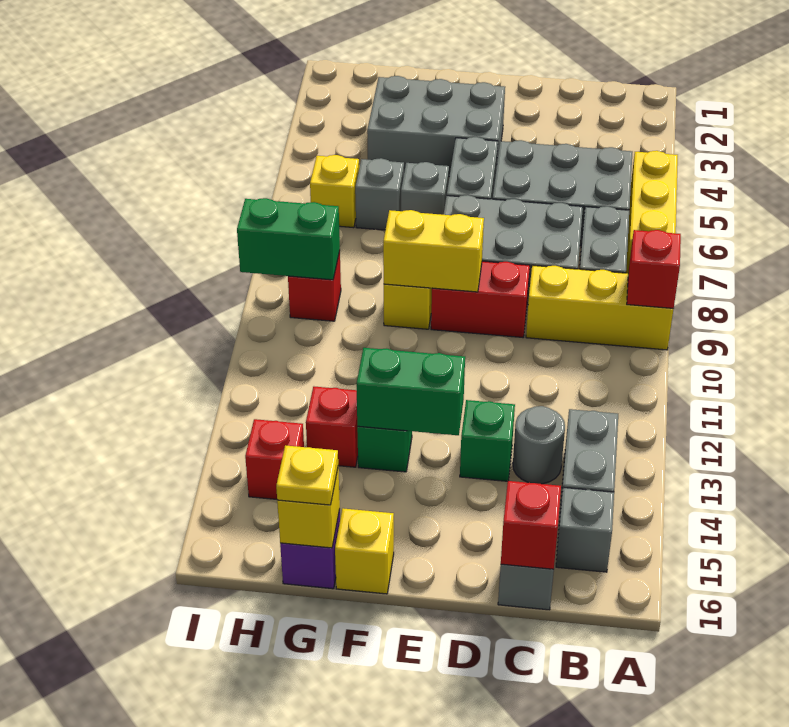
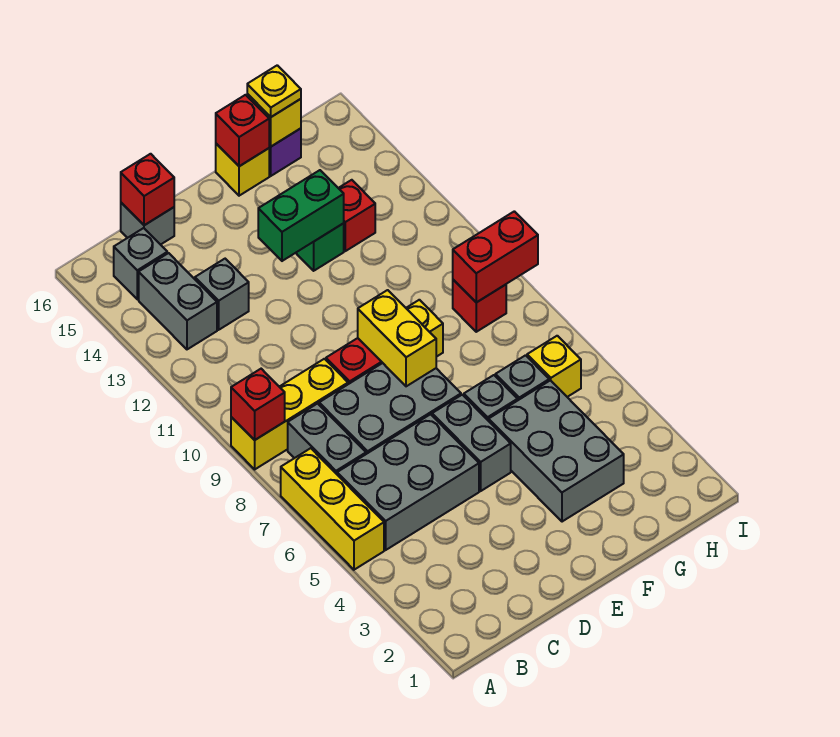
grey round brick C13 level 1 -> grey brick C13 level 1
green brick D13 level 1 -> none
grey brick E3:G4 level 1 -> grey brick F3:G5 level 1
yellow brick E9:F9 level 2 -> yellow brick E8:E9 level 2
green brick H9:I9 level 2 -> red brick H9:I9 level 2
red brick H14 level 1 -> red brick F16 level 2

